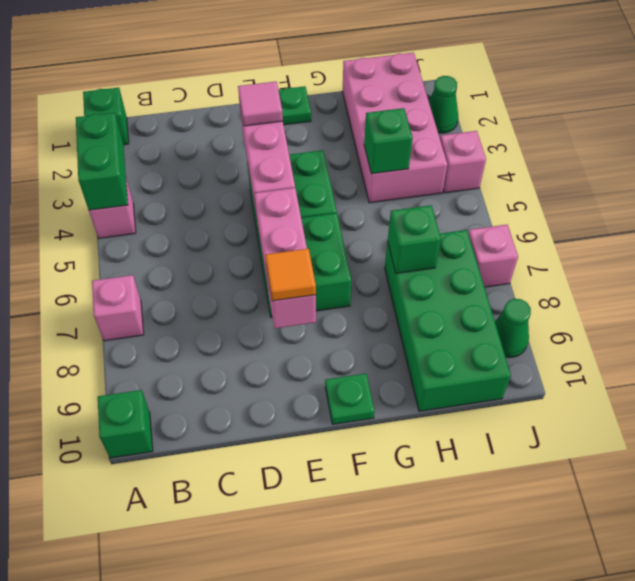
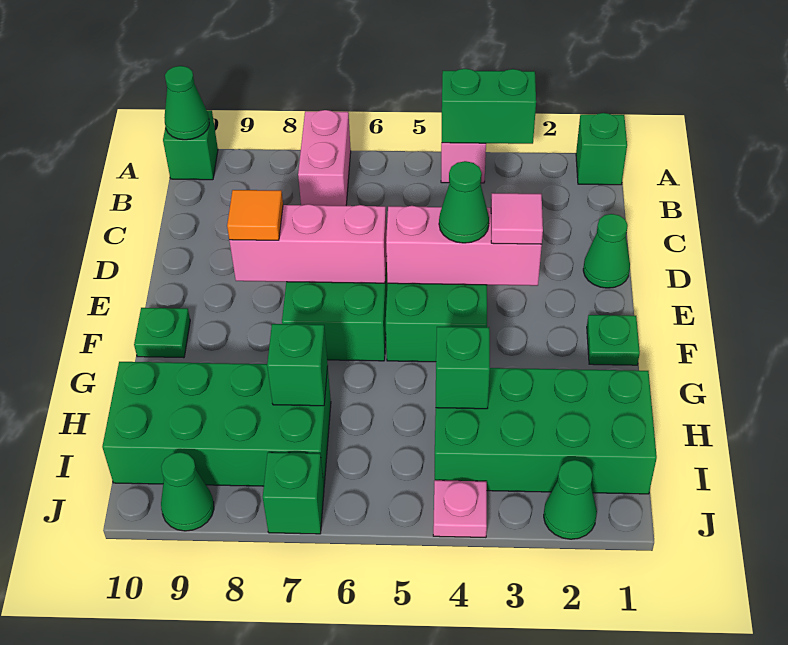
pink brick A7 level 1 -> pink brick A7:B7 level 1
none -> green cone A10 level 2
none -> green cone D1 level 1
none -> green cone E4 level 3
pink brick H1:I4 level 1 -> green brick H1:I4 level 1
pink brick J4 level 1 -> pink plate J4 level 1
pink brick J7 level 1 -> green brick J7 level 1

